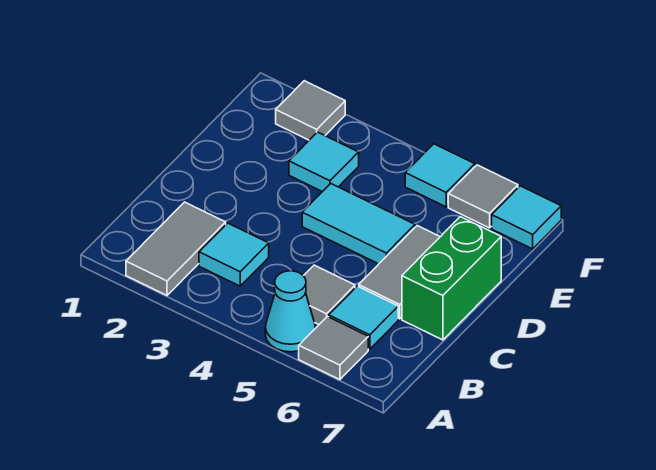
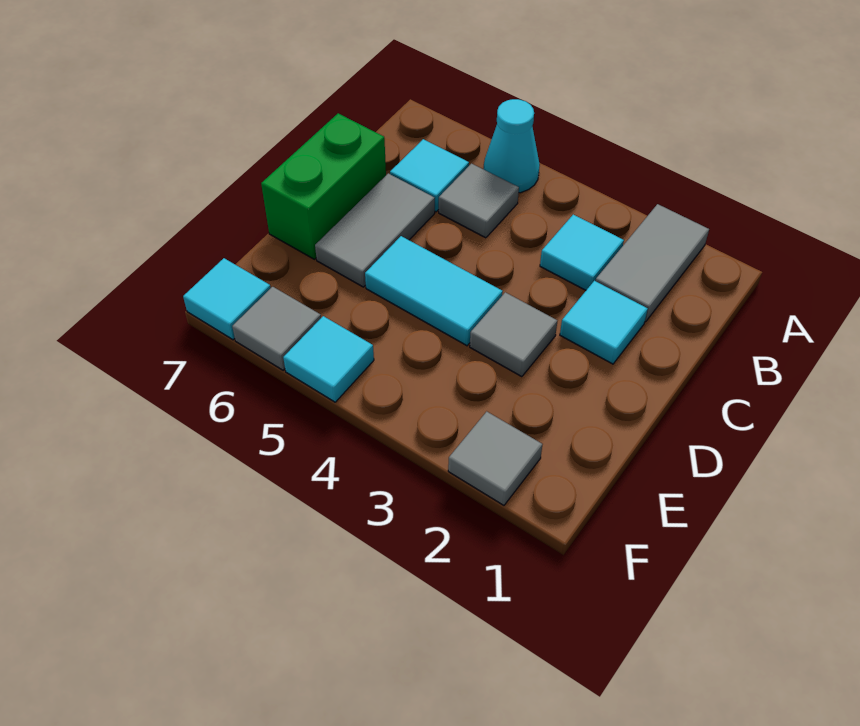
grey tile A6 level 1 -> grey tile D3 level 1
cyan tile E3 level 1 -> cyan tile C2 level 1

